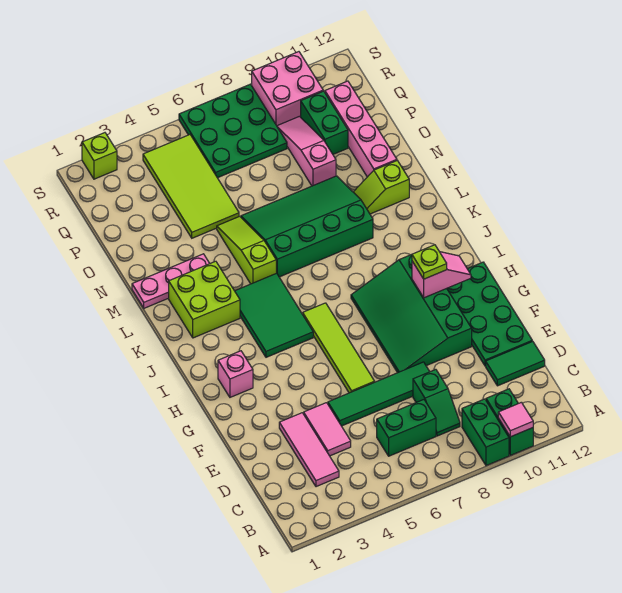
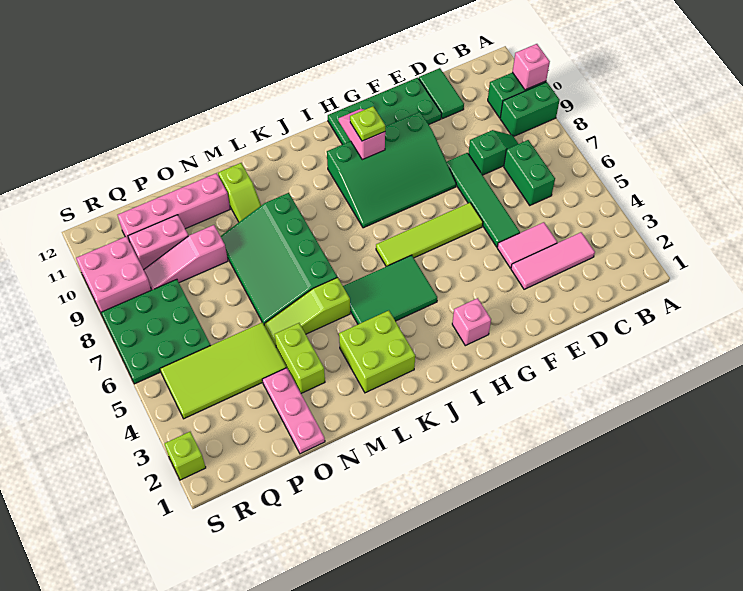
pink tile A10 level 2 -> pink brick A10 level 2
pink plate M1:M3 level 1 -> pink plate O1:O3 level 1
none -> lime brick N3:N4 level 1
green brick P10:Q10 level 1 -> pink brick P10:Q10 level 1

